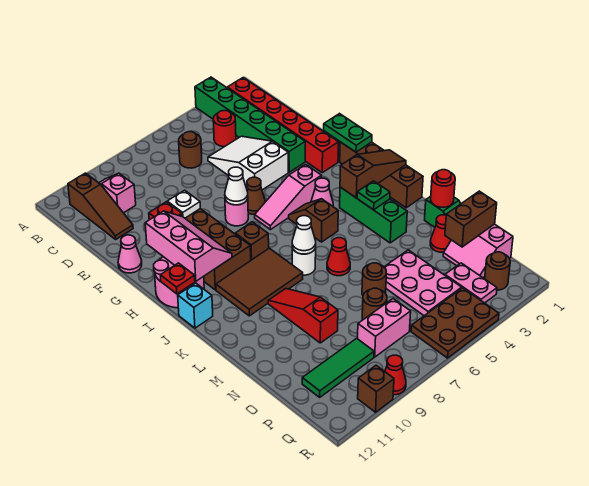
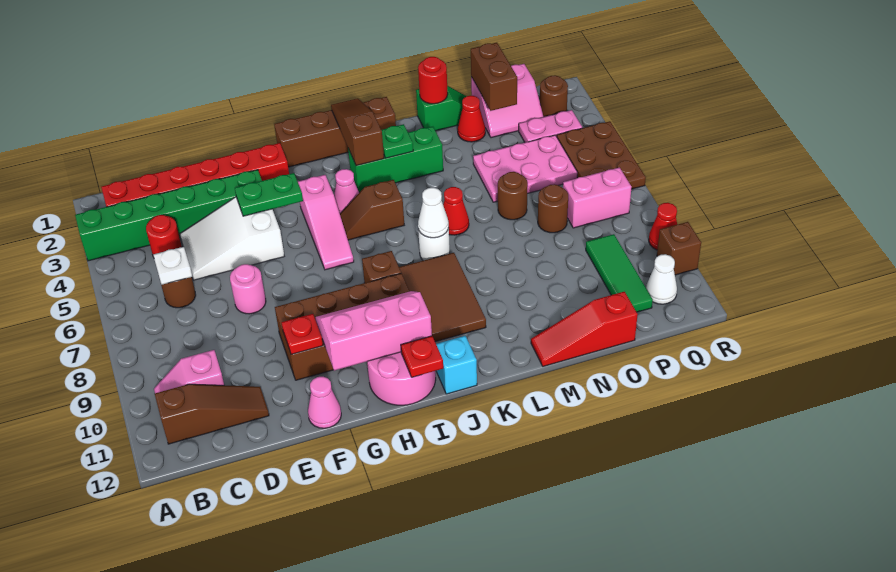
white plate F9 level 2 -> white plate C6 level 2
green plate G1:H1 level 2 -> green plate F4:G4 level 2
brown cone G6 level 1 -> none
pink round brick G7 level 1 -> pink round brick E7 level 1
white cone G7 level 2 -> white cone Q11 level 1
red slope L9:N9 level 1 top N -> red slope M12:O12 level 1 top O
pink brick P7:P8 level 1 -> pink brick P7:Q7 level 1

